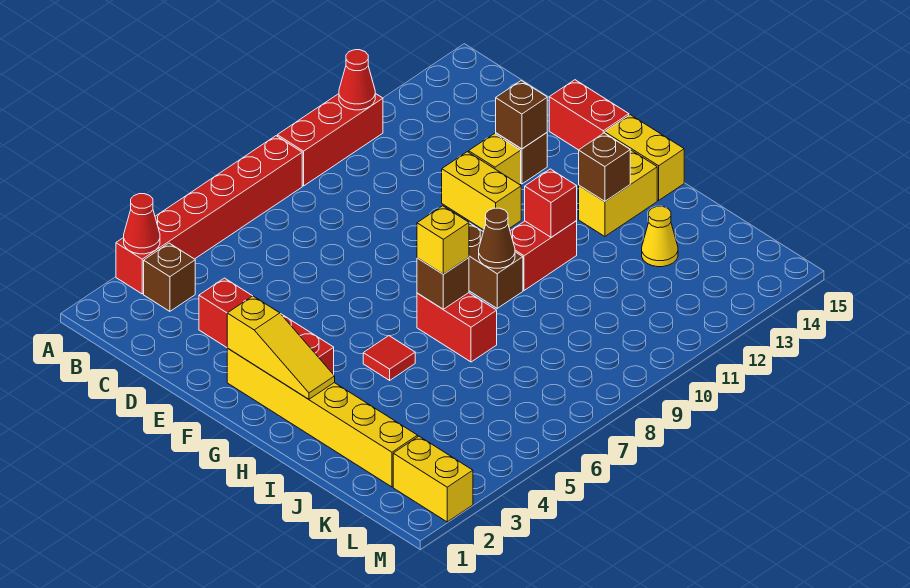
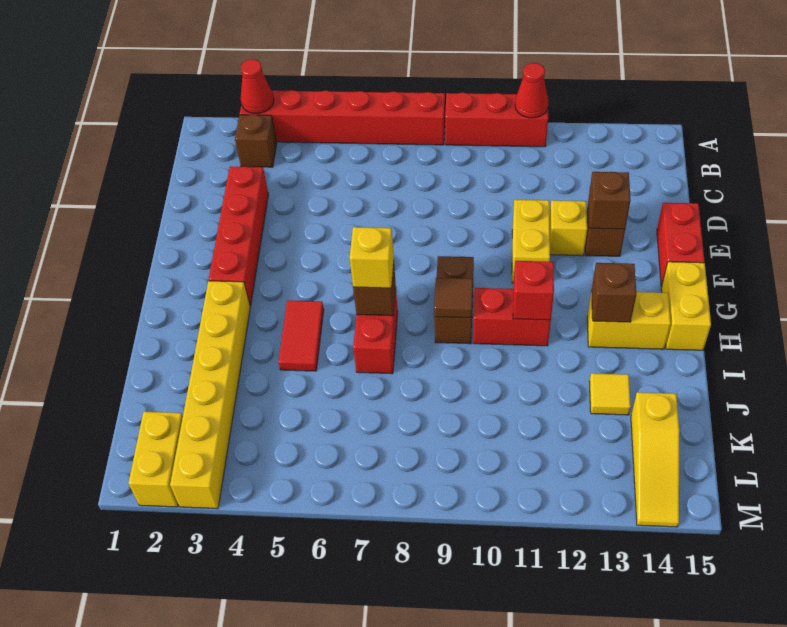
yellow brick F2:K2 level 1 -> yellow brick H3:M3 level 1
yellow slope F2:H2 level 2 top F -> yellow slope K14:M14 level 1 top K
red tile H5 level 1 -> red tile H5:I5 level 1
brown cone H9 level 2 -> brown tile H9 level 2
yellow cone J13 level 1 -> yellow tile J13 level 1

